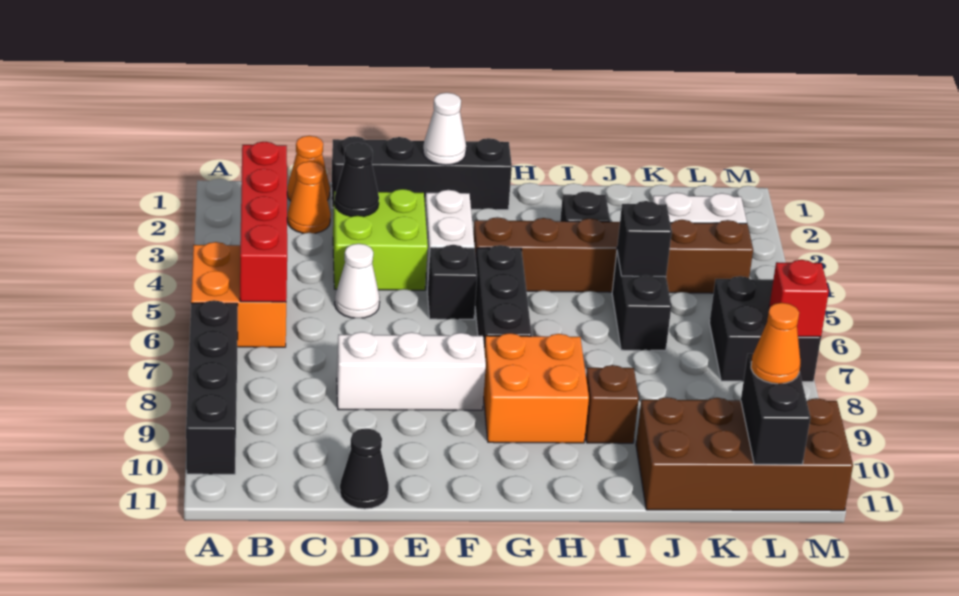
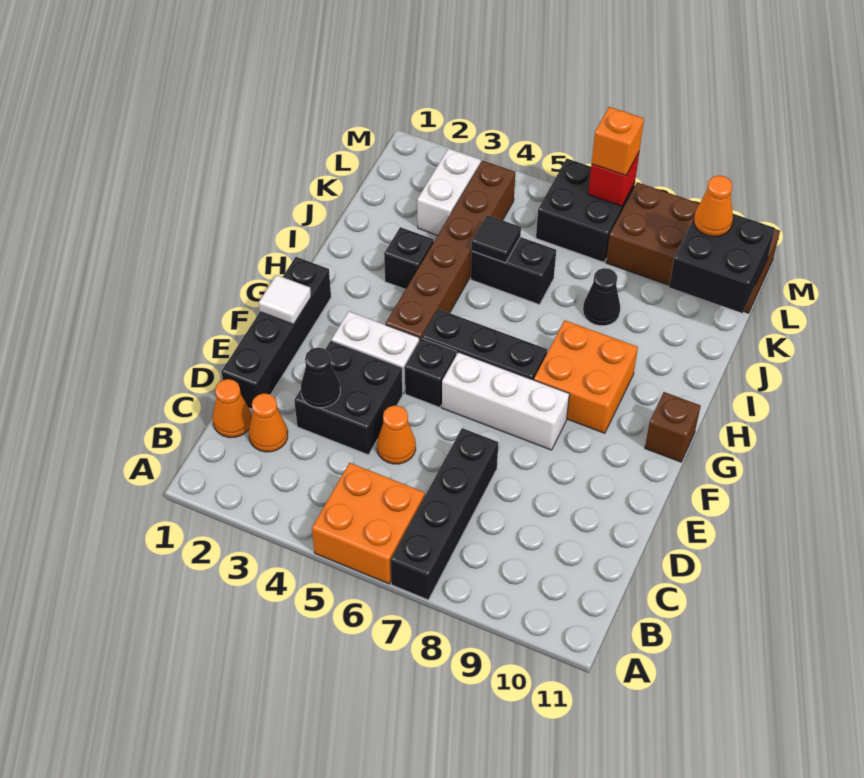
black brick A7:A10 level 1 -> black brick A7:D7 level 1
red brick B3:B6 level 2 -> none
lime brick D3:E4 level 1 -> black brick D3:E4 level 1
white cone D5 level 1 -> orange cone D5 level 1
white brick D8:F8 level 1 -> white brick F6:F8 level 1
black cone D11 level 1 -> black cone J8 level 1
white cone F1 level 2 -> white tile F1 level 2
brown brick I9 level 1 -> brown brick G11 level 1
black brick J5 level 2 -> black tile J5 level 2
brown brick J10:M11 level 1 -> brown brick L8:M11 level 1
black brick L10:L11 level 2 -> black brick K10:L11 level 2
none -> orange brick M7 level 3

